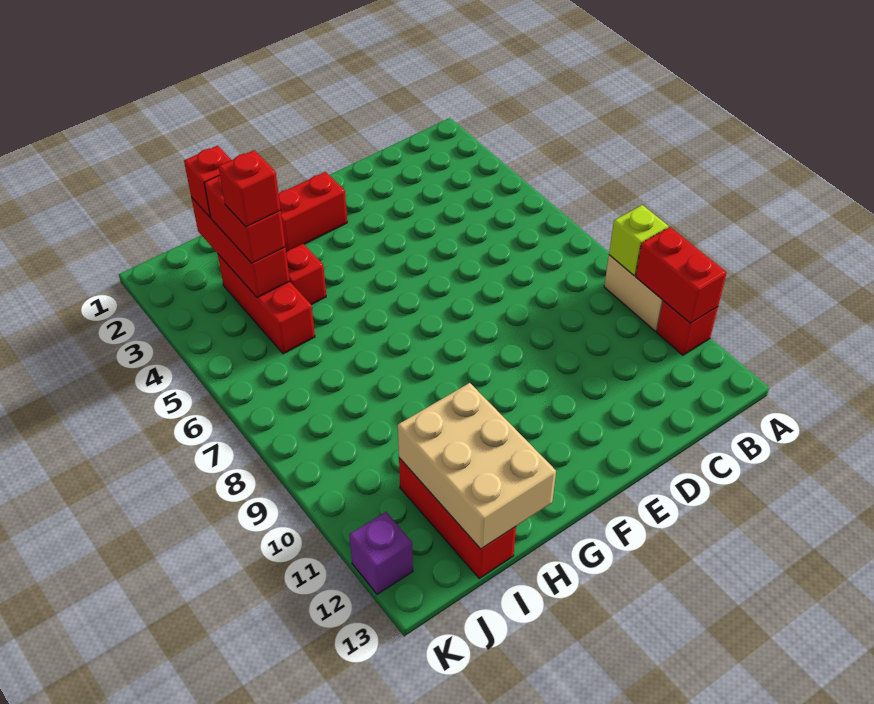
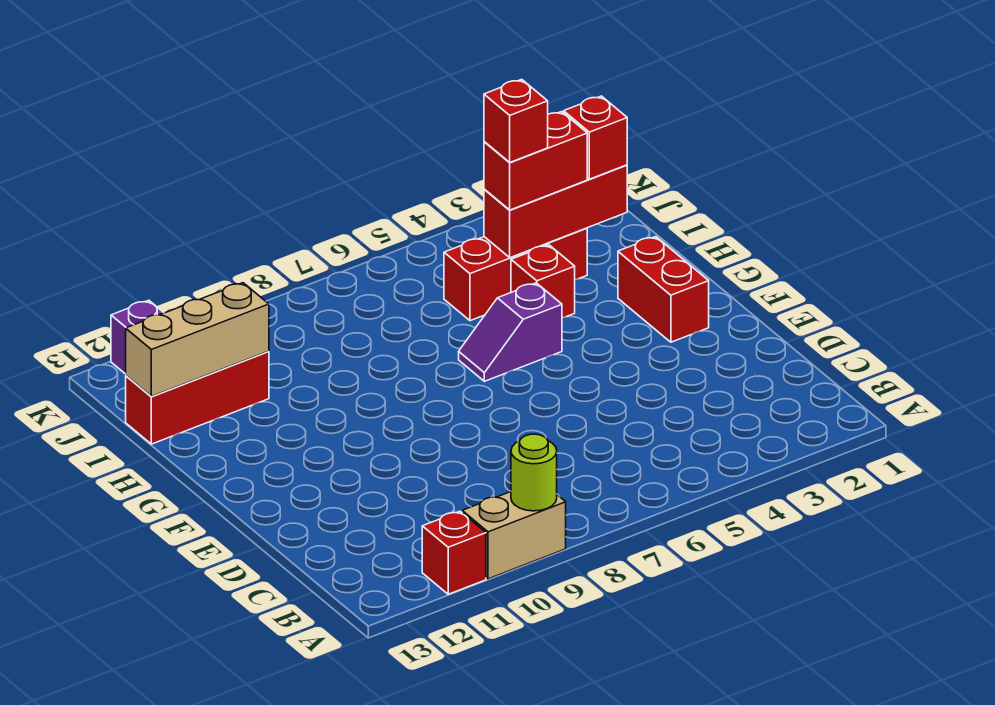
lime brick A9 level 2 -> lime round brick A9 level 2
red brick A10:A11 level 2 -> none
none -> purple slope G5:G6 level 1 top 5
tan brick H11:I13 level 2 -> tan brick I11:I13 level 2

